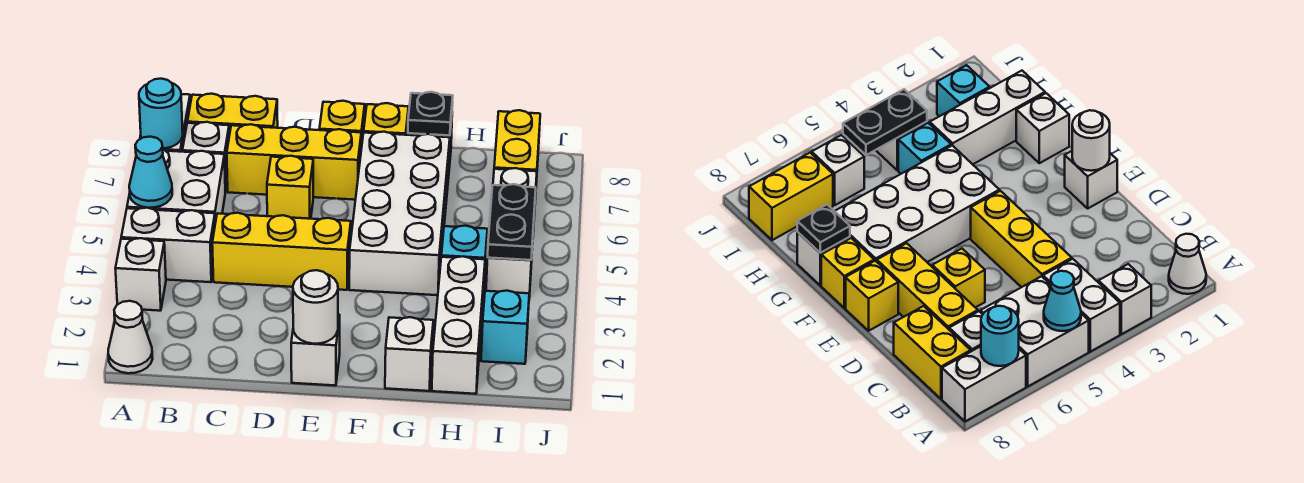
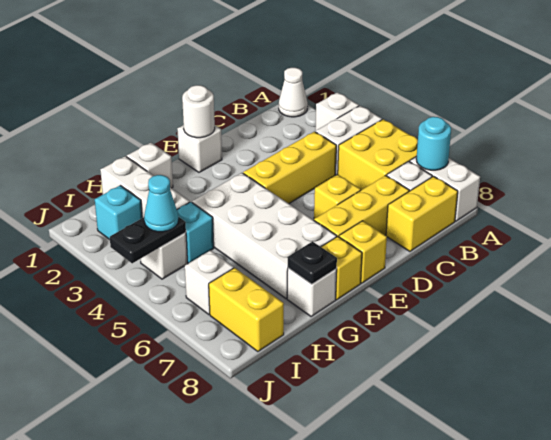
white brick A5:B6 level 1 -> yellow brick A5:B6 level 1
cyan cone A5 level 2 -> cyan cone I4 level 3
black plate I4:I5 level 2 -> black plate I4:J4 level 2

